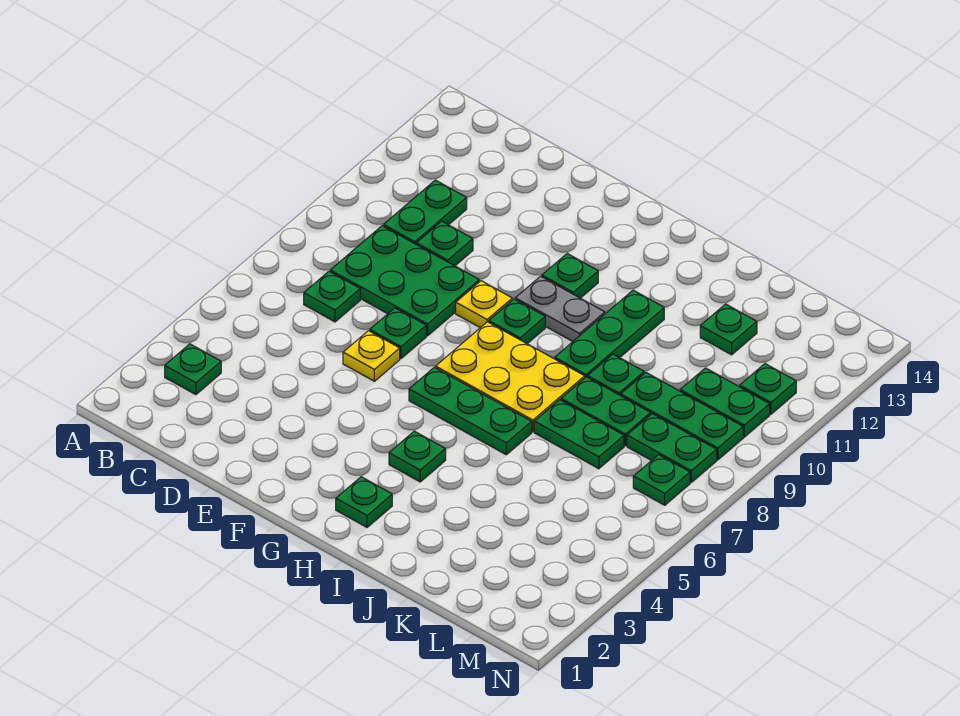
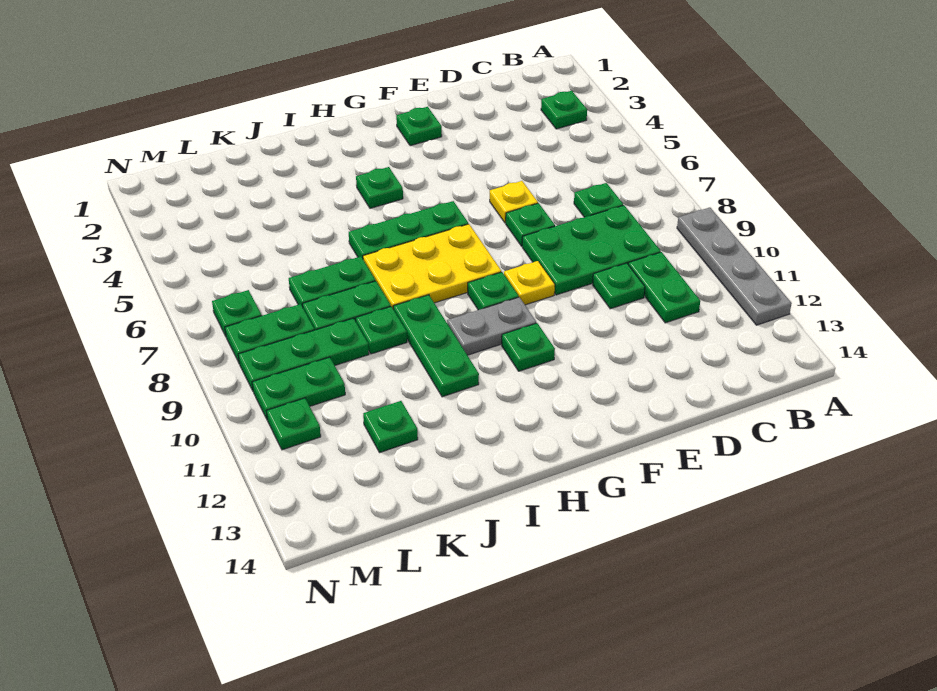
none -> grey plate A9:A12 level 1
green plate H2 level 1 -> green plate F2 level 1

